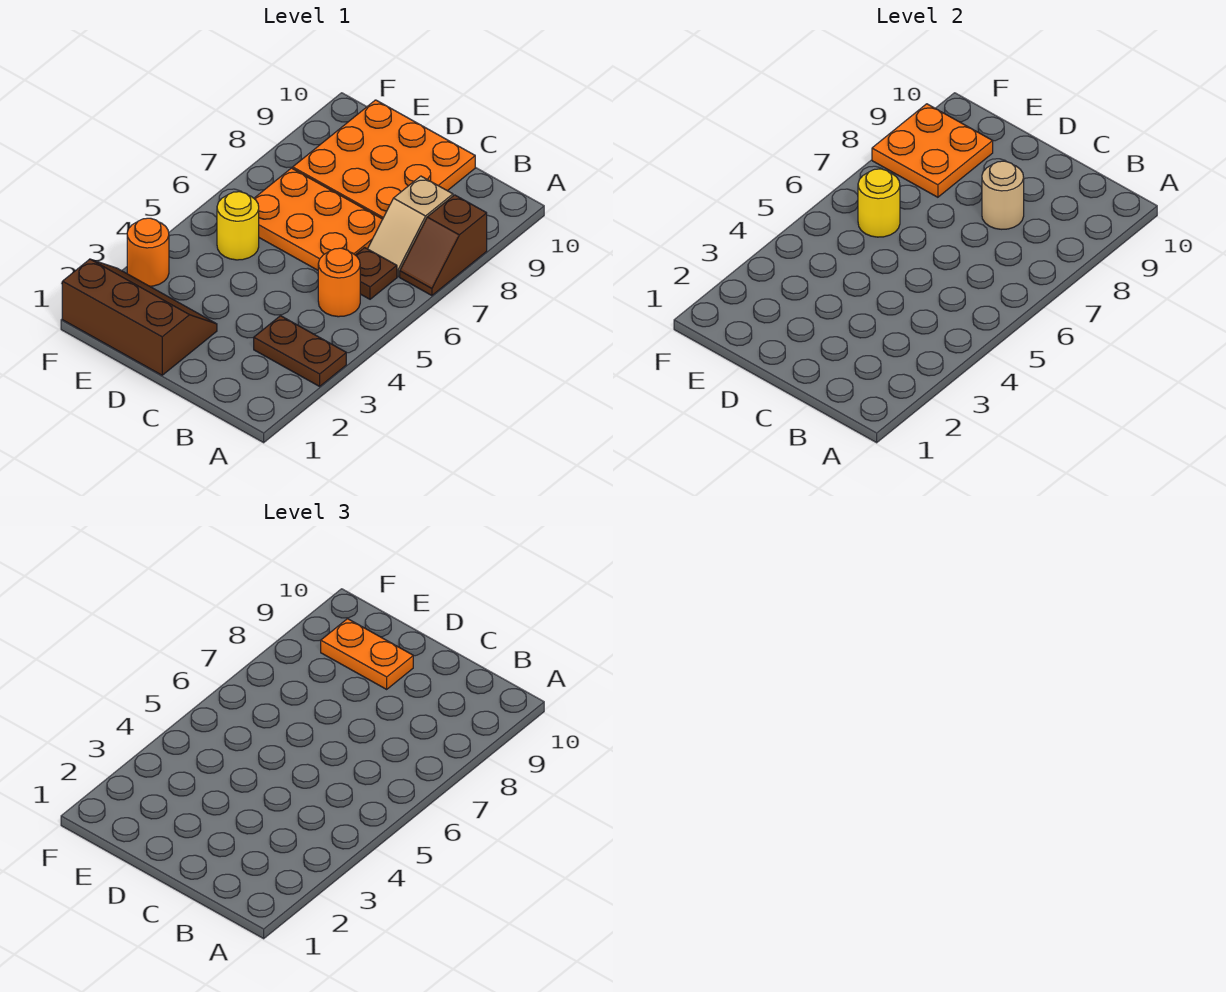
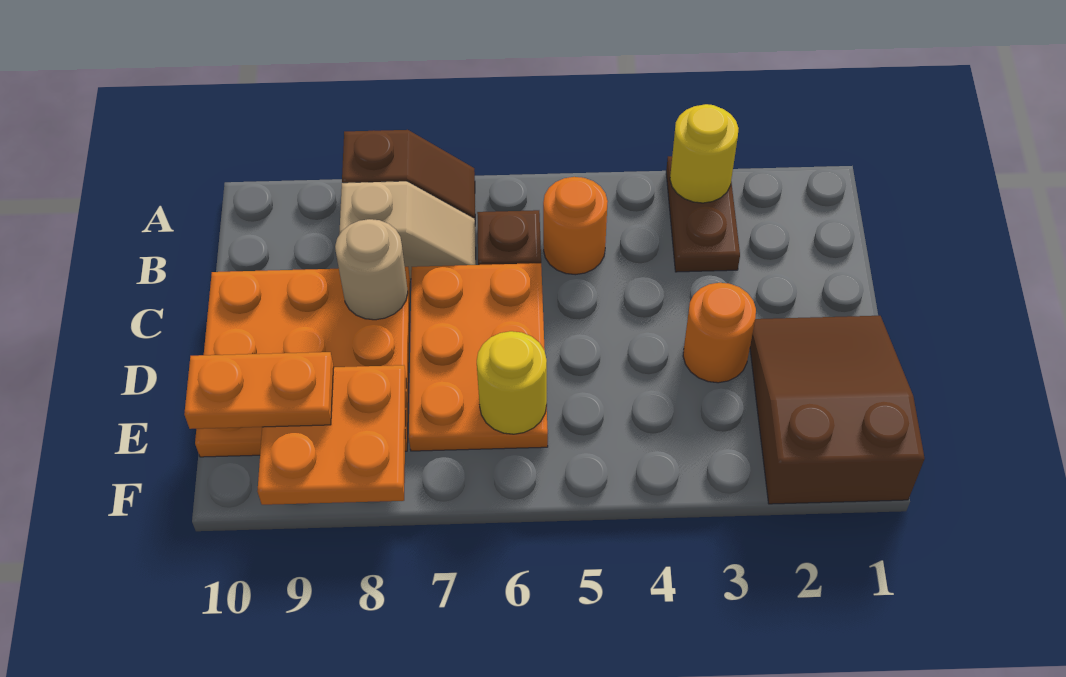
brown slope D1:F2 level 1 top 1 -> brown slope D1:F2 level 1 top F
orange plate D9:E9 level 3 -> orange plate E9:E10 level 3
yellow round brick E5 level 1 -> yellow round brick A3 level 2
orange round brick F3 level 1 -> orange round brick D3 level 1

